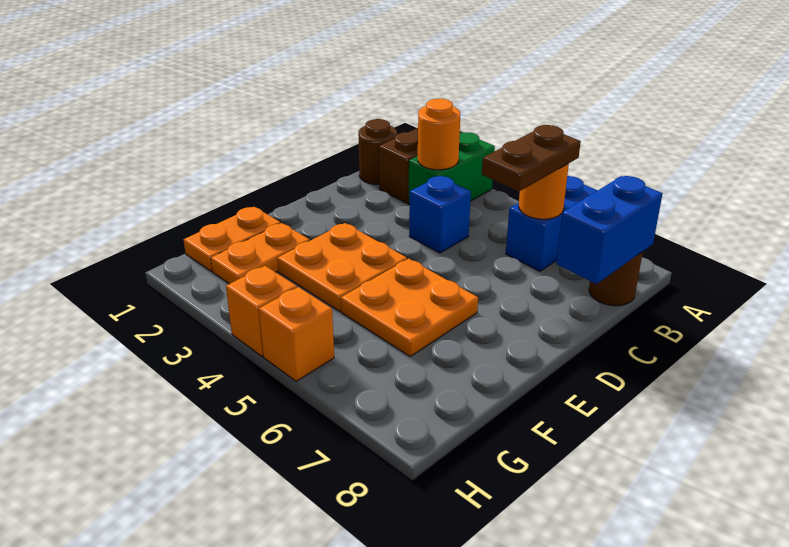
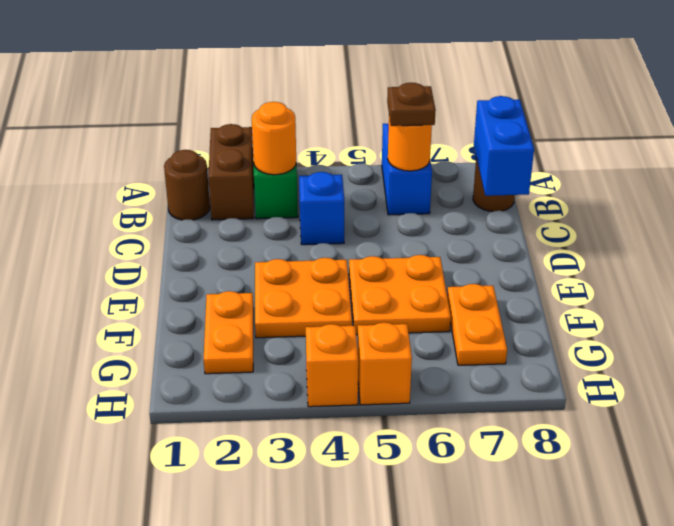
brown plate B6:C6 level 3 -> brown plate B6 level 3
orange plate F1:G1 level 1 -> orange plate F7:G7 level 1

